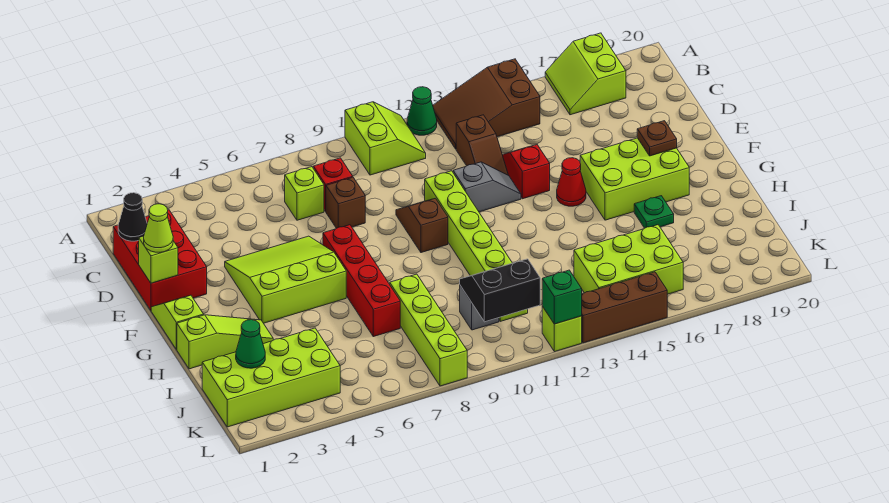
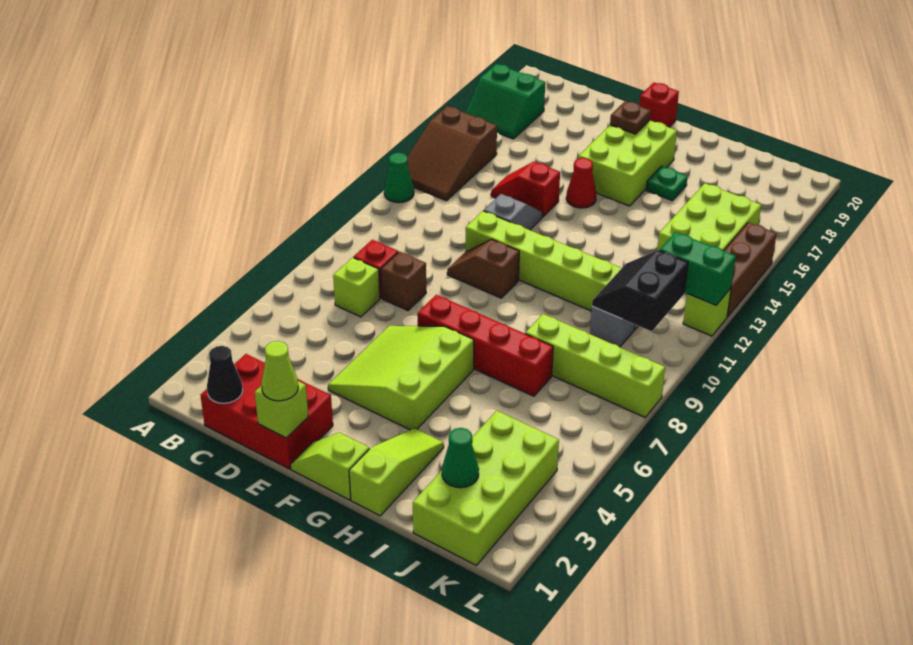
lime slope A10:B11 level 1 top 10 -> none
lime slope A17:B18 level 1 top 18 -> green slope A17:B18 level 1 top 18
brown slope C13:D13 level 1 top C -> none
none -> red brick F20 level 1
green brick L12 level 2 -> green brick K12:L12 level 2

